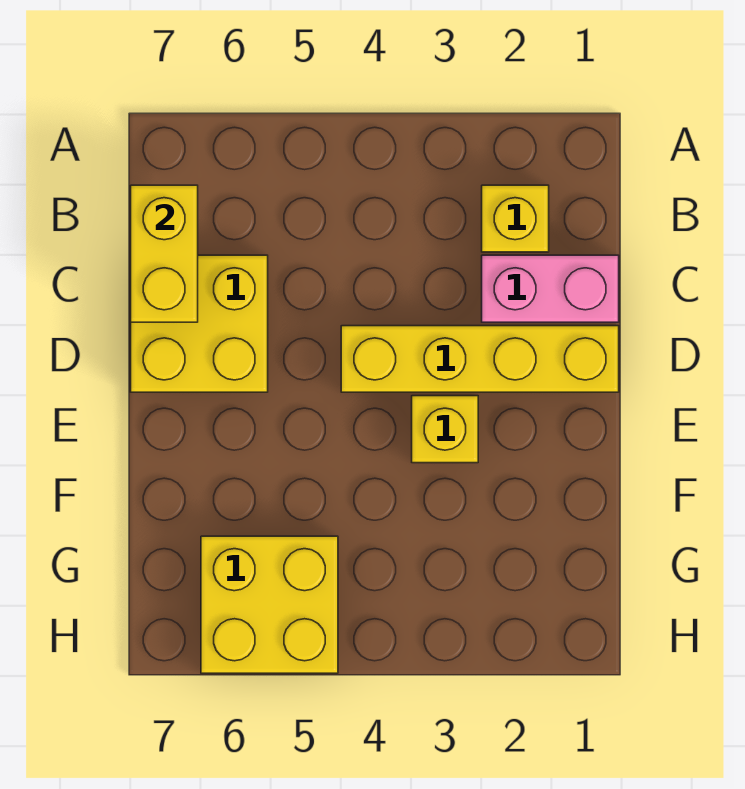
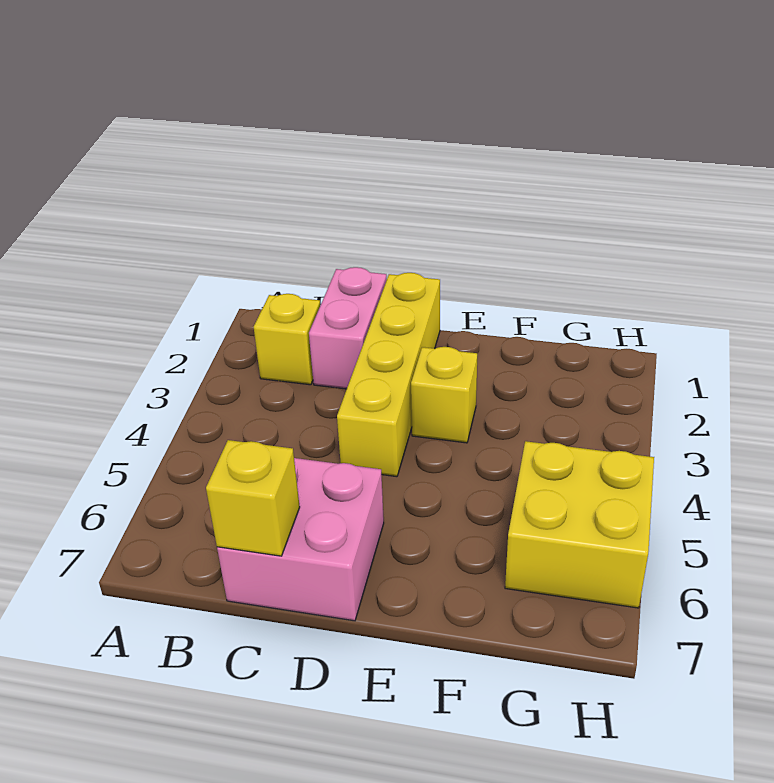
yellow brick B7:C7 level 2 -> yellow brick C7 level 2
yellow brick C6:D7 level 1 -> pink brick C6:D7 level 1

